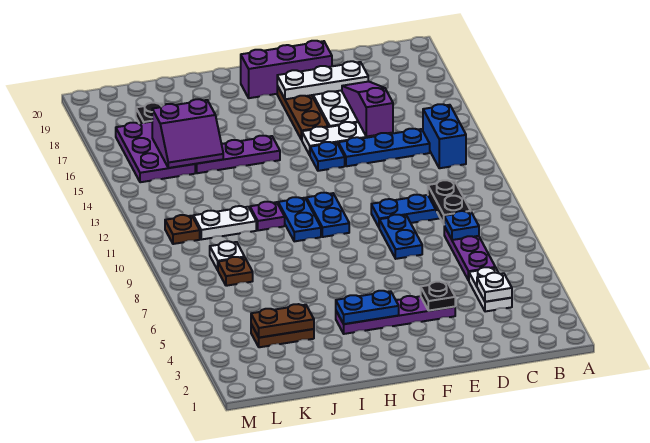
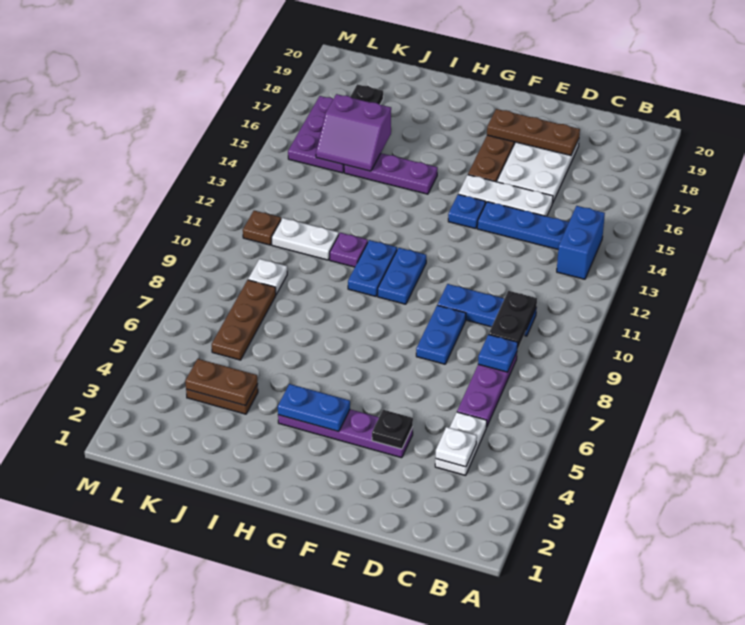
purple slope D15:D17 level 2 top 15 -> none
white plate D18:F18 level 2 -> brown plate D18:F18 level 2
purple brick E19:G19 level 1 -> none
brown plate K8 level 1 -> brown plate K6:K8 level 1

